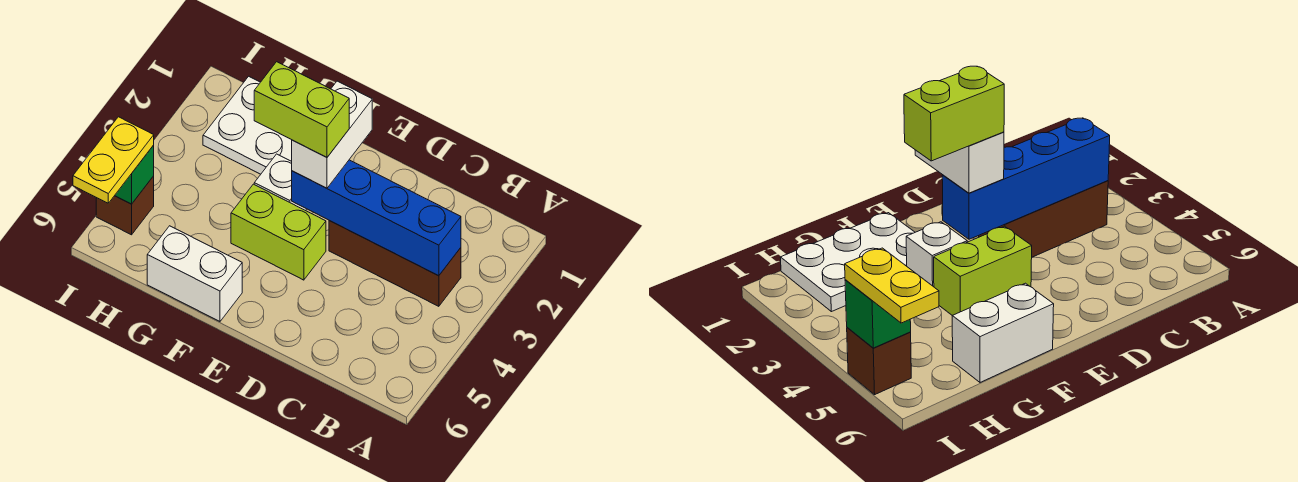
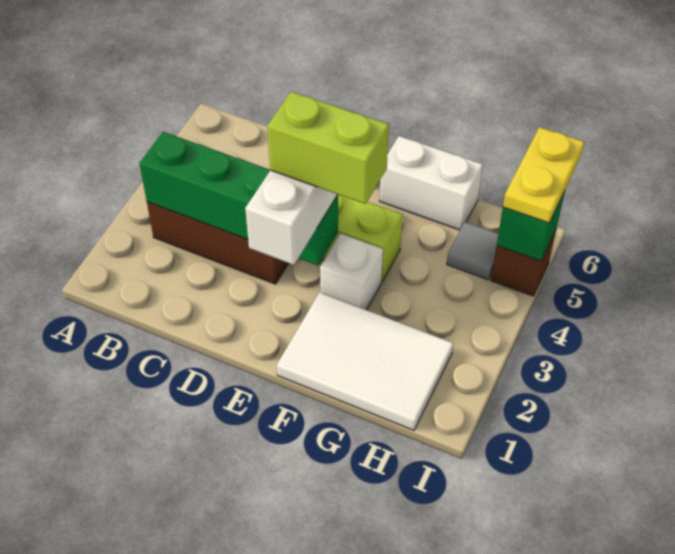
blue brick B3:E3 level 2 -> green brick B3:E3 level 2
white plate F1:H2 level 1 -> white tile F1:H2 level 1
none -> grey tile H5 level 1

